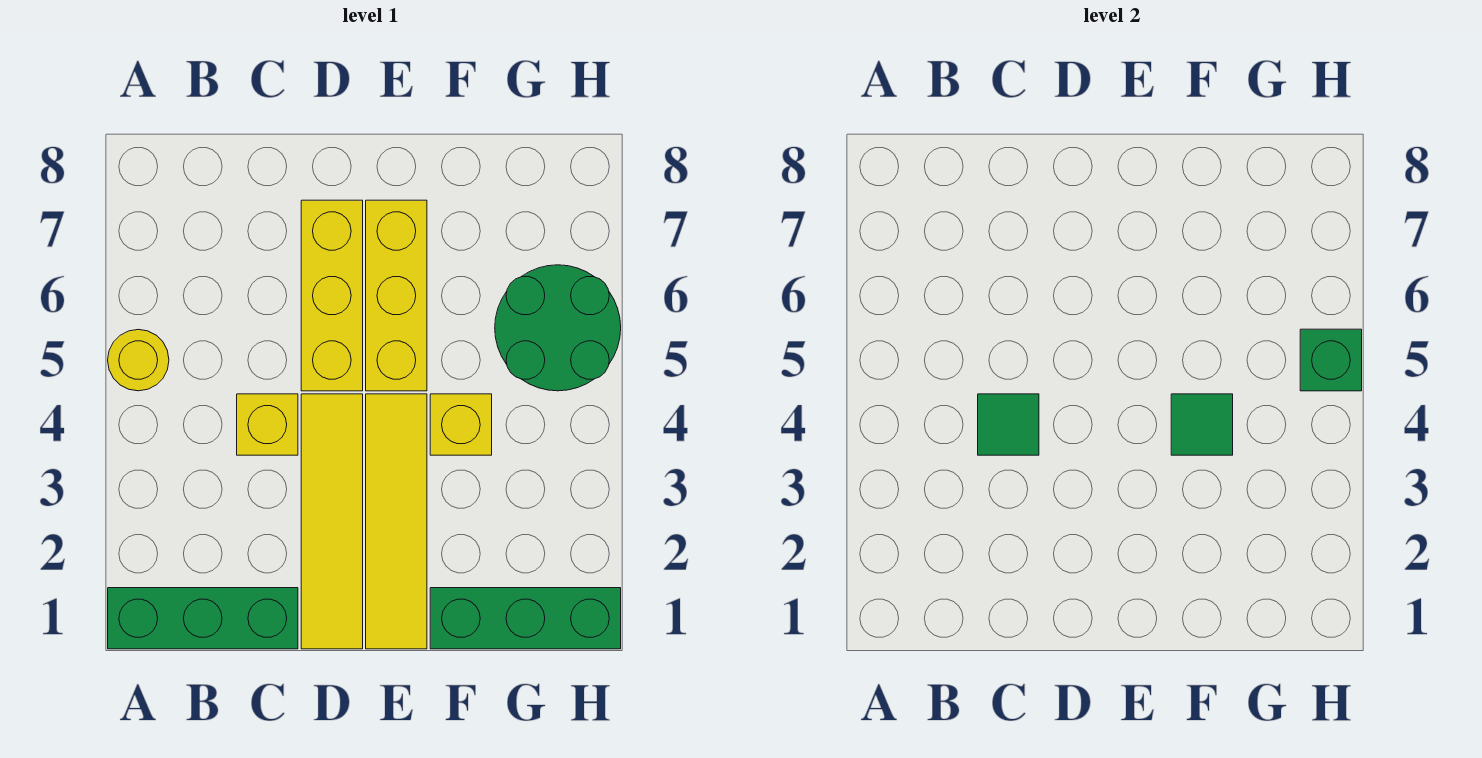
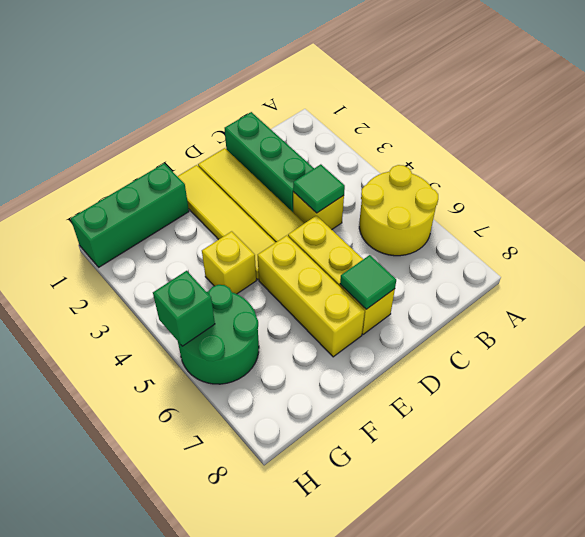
green brick A1:C1 level 1 -> green brick C1:C3 level 1
yellow round brick A5 level 1 -> yellow round brick A5:B6 level 1
green tile F4 level 2 -> green tile D7 level 2

